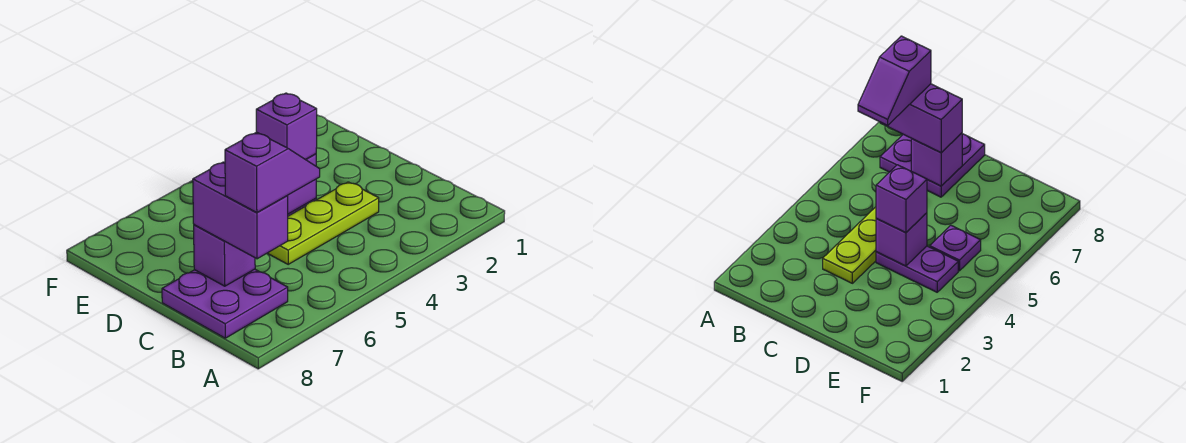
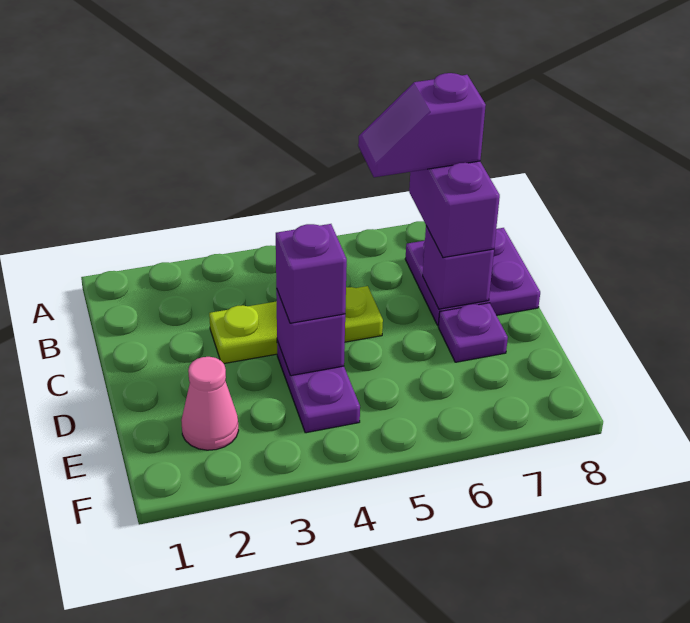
none -> pink cone E2 level 1
purple plate E5 level 1 -> purple plate D7 level 1

